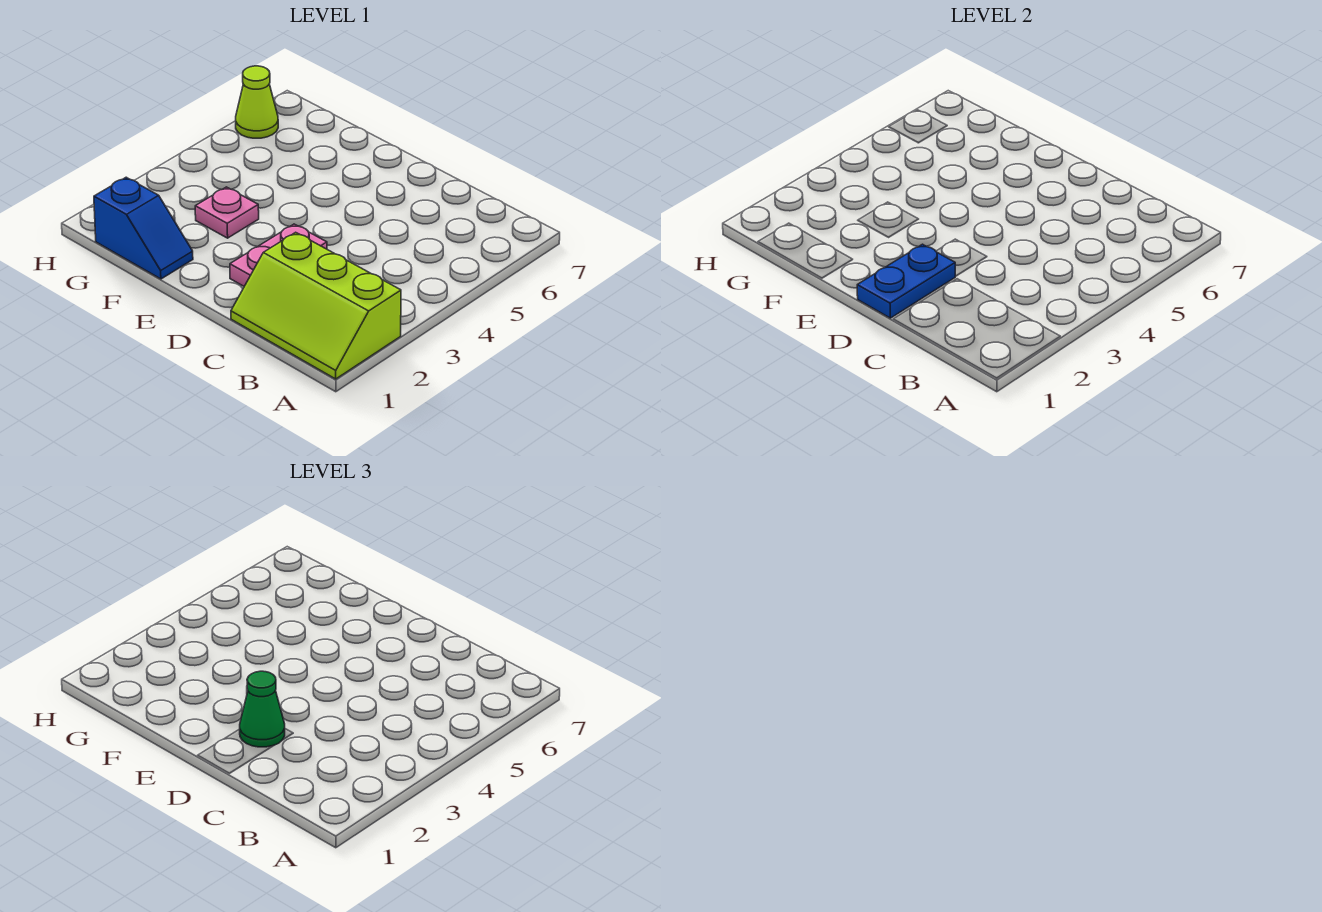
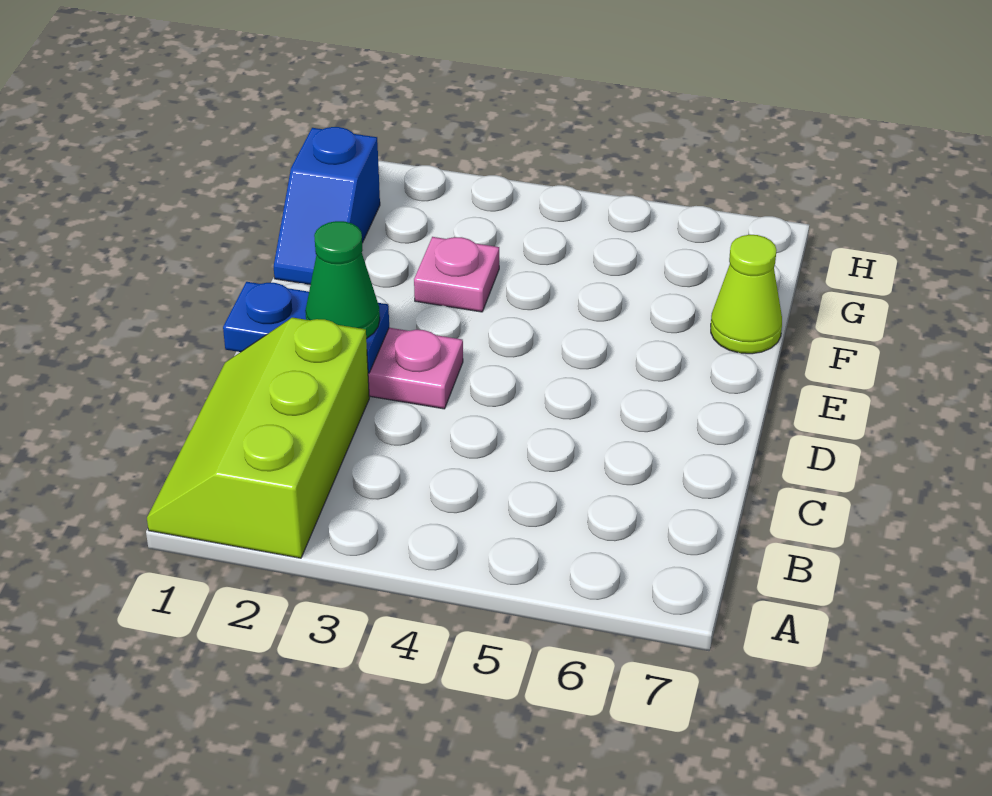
lime cone H6 level 1 -> lime cone F7 level 1

